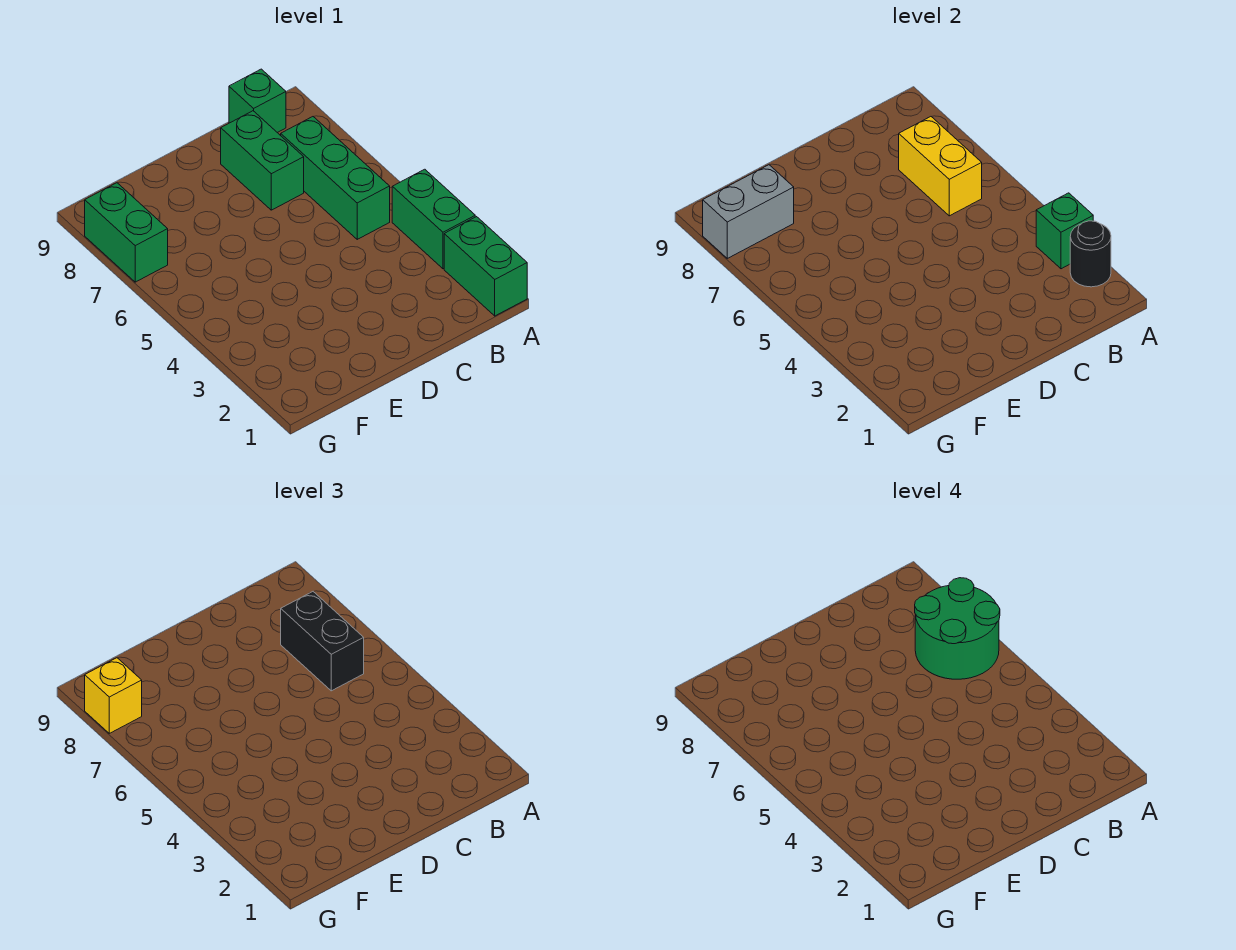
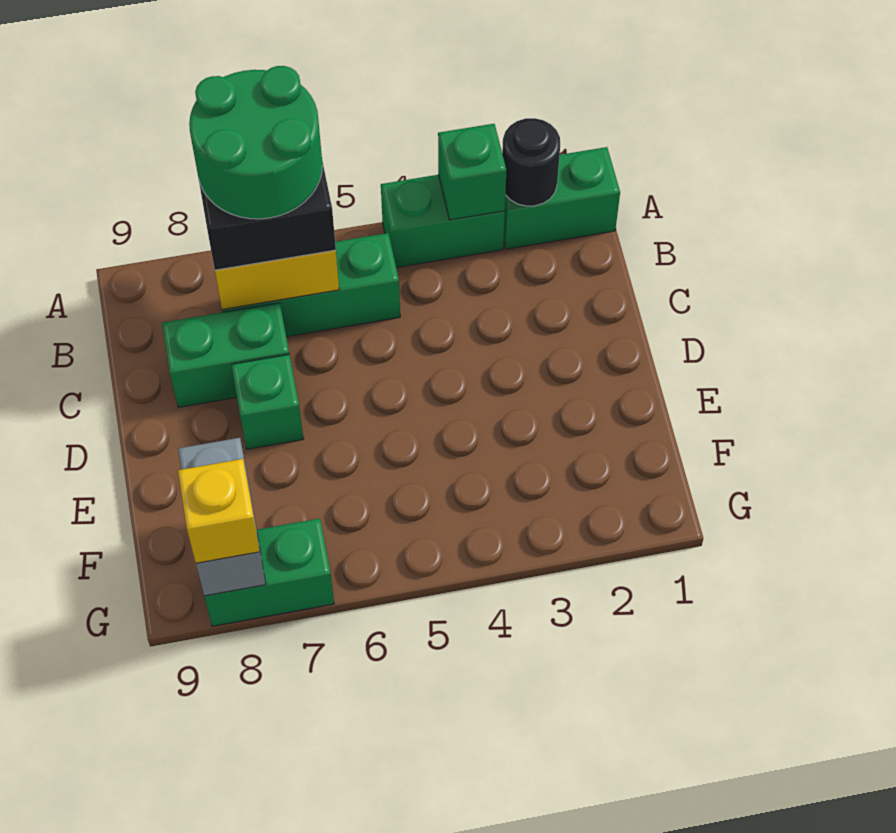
green brick B9 level 1 -> green brick D7 level 1

